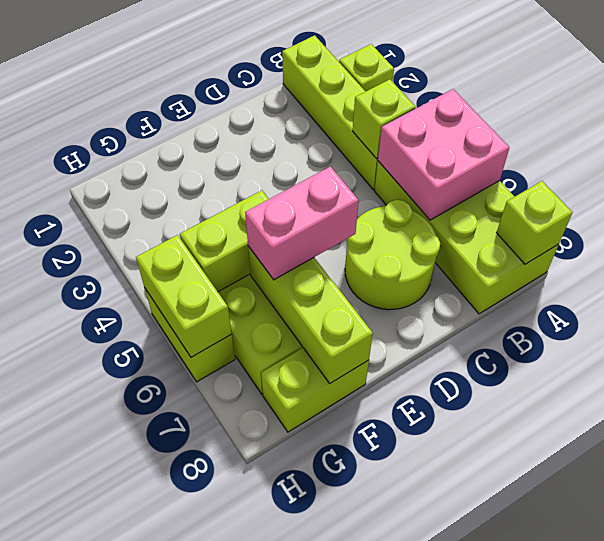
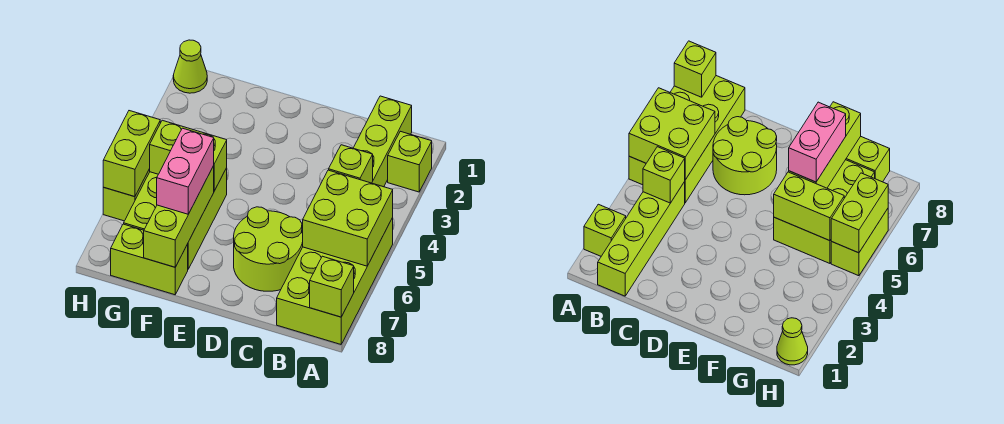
pink brick A5:B6 level 2 -> lime brick A5:B6 level 2
pink brick E6:F6 level 3 -> pink brick F6:F7 level 3
none -> lime cone H1 level 1

